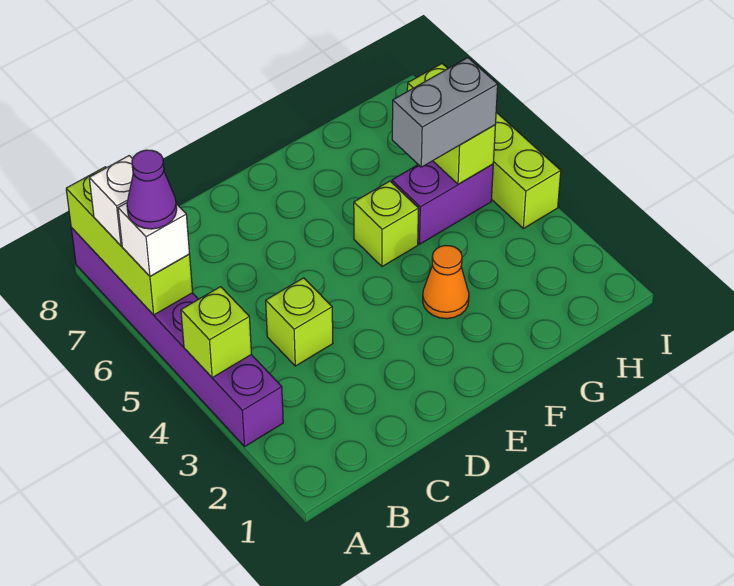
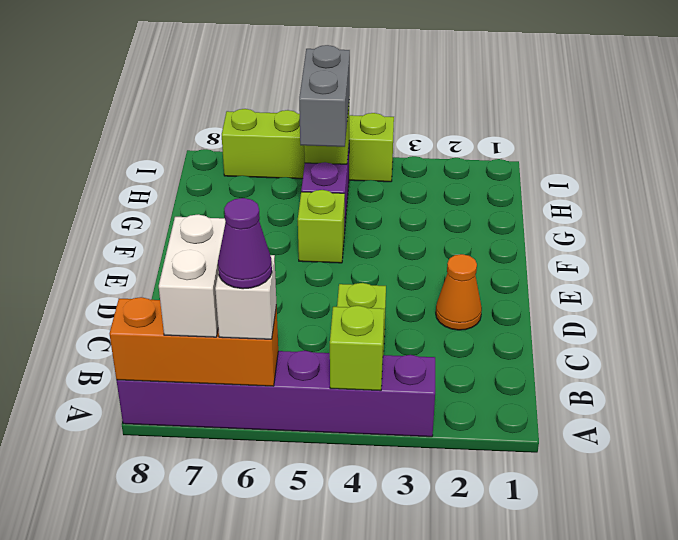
lime brick A6:A8 level 2 -> orange brick A6:A8 level 2
white brick A7 level 3 -> white brick A7:B7 level 3
orange cone F3 level 1 -> orange cone D2 level 1

